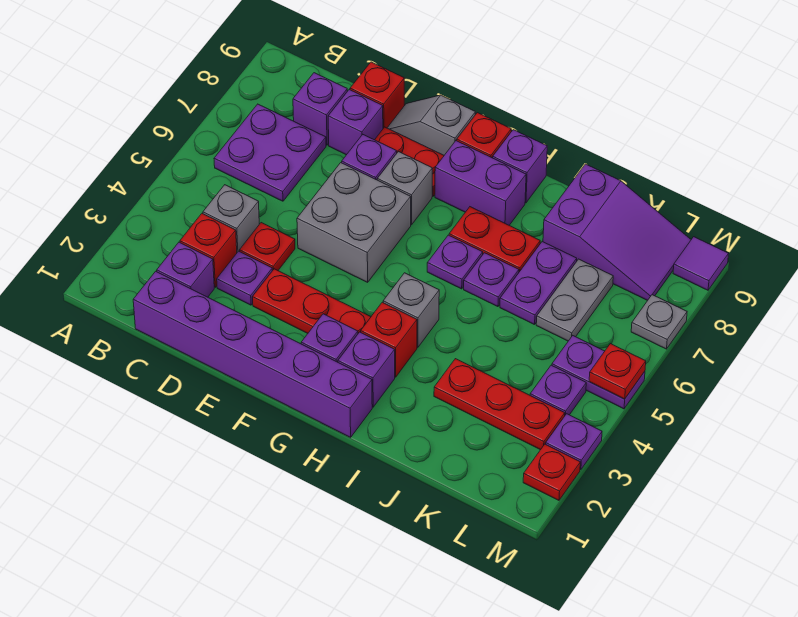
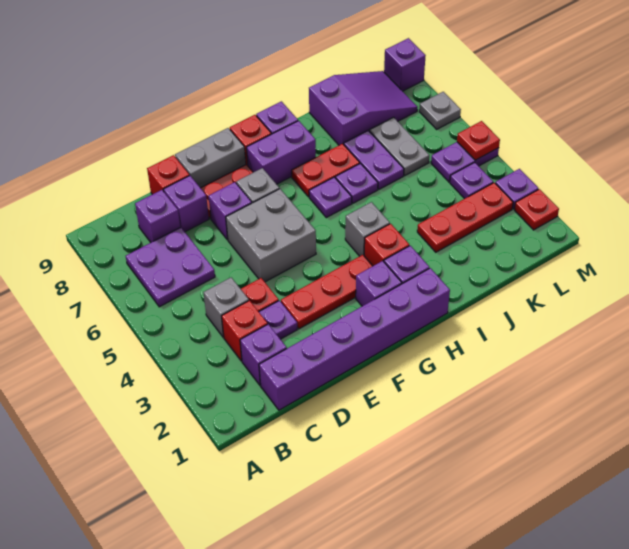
grey slope E9:F9 level 1 top F -> grey brick E9:F9 level 1
purple tile M9 level 1 -> purple brick M9 level 1

